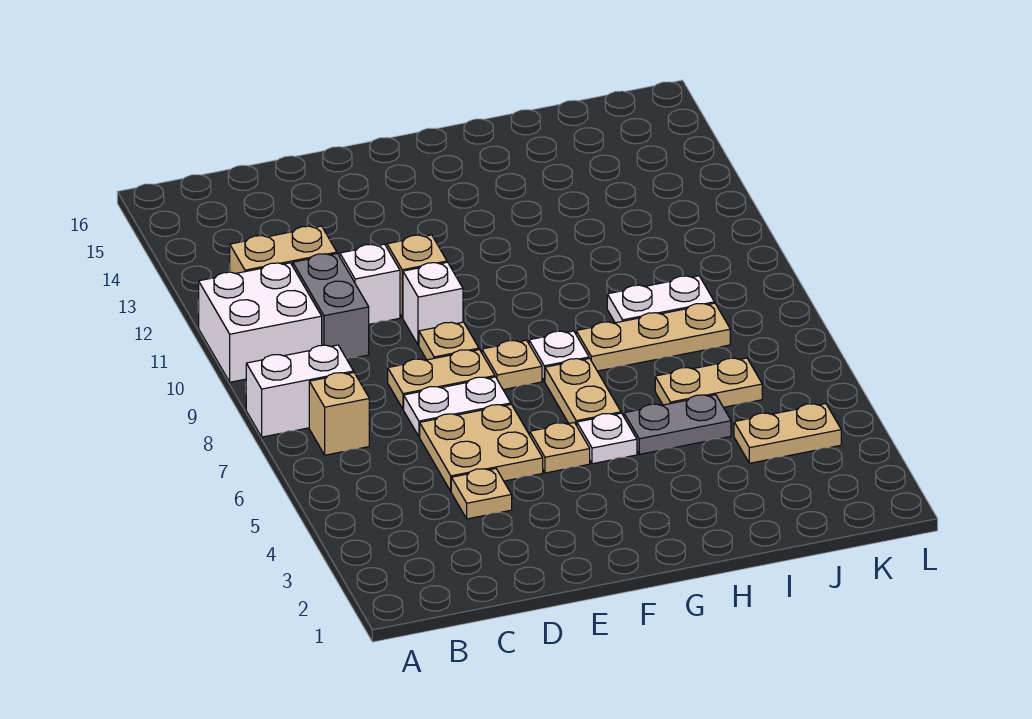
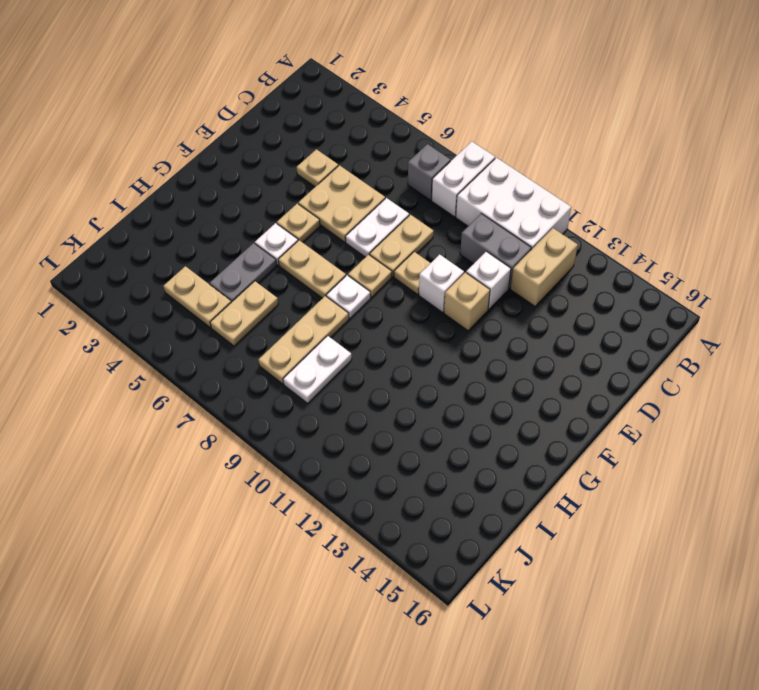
white brick A10:B11 level 1 -> white brick A9:B11 level 1
tan brick B7 level 1 -> grey brick B7 level 1
tan plate J4:K4 level 1 -> tan plate J4:J5 level 1

